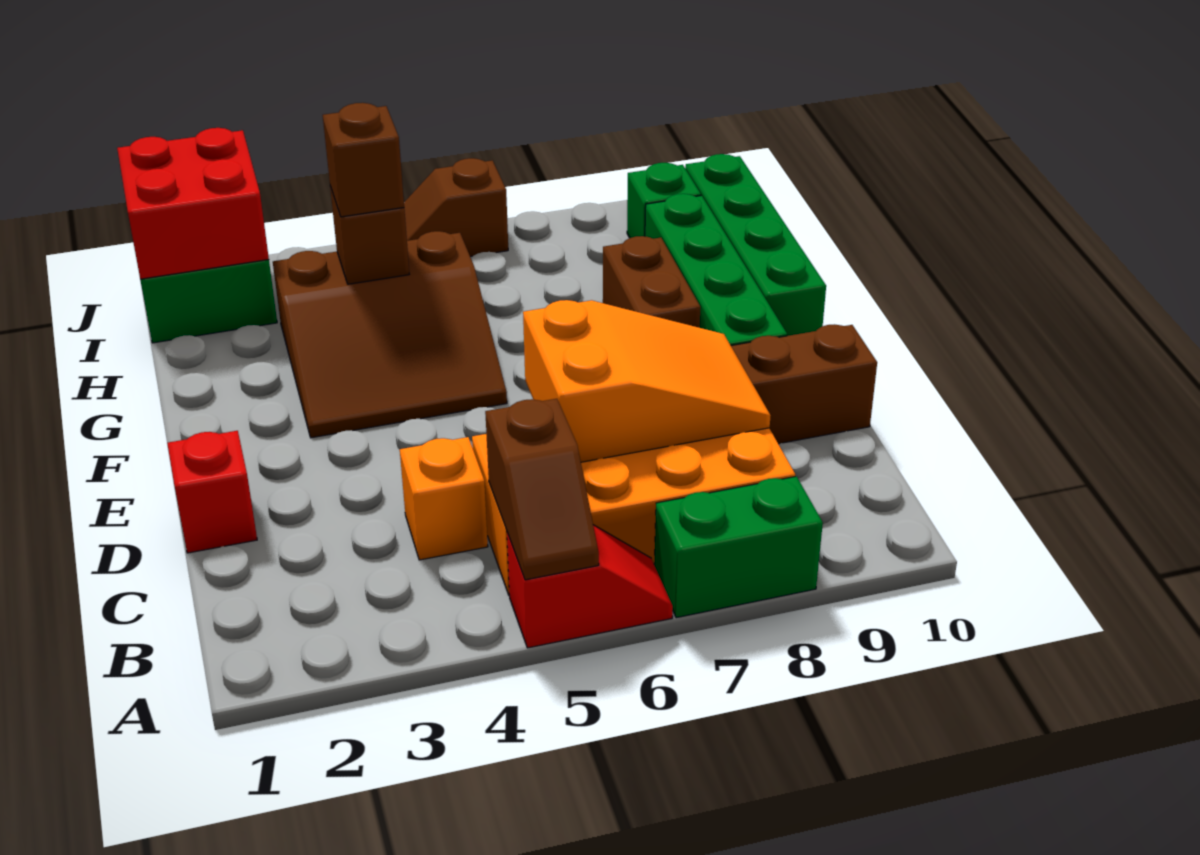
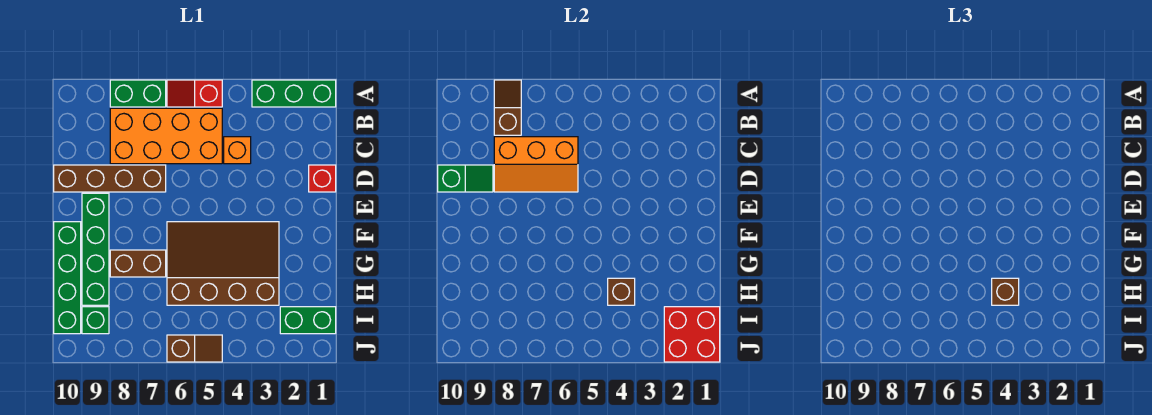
none -> green brick A1:A3 level 1
brown slope A5:B5 level 2 top B -> brown slope A8:B8 level 2 top B
orange slope C6:D8 level 2 top 6 -> orange slope C6:D8 level 2 top C
none -> green slope D9:D10 level 2 top 10
brown slope F3:H5 level 1 top H -> brown slope F3:H6 level 1 top H
brown brick F8:G8 level 1 -> brown brick G7:G8 level 1

